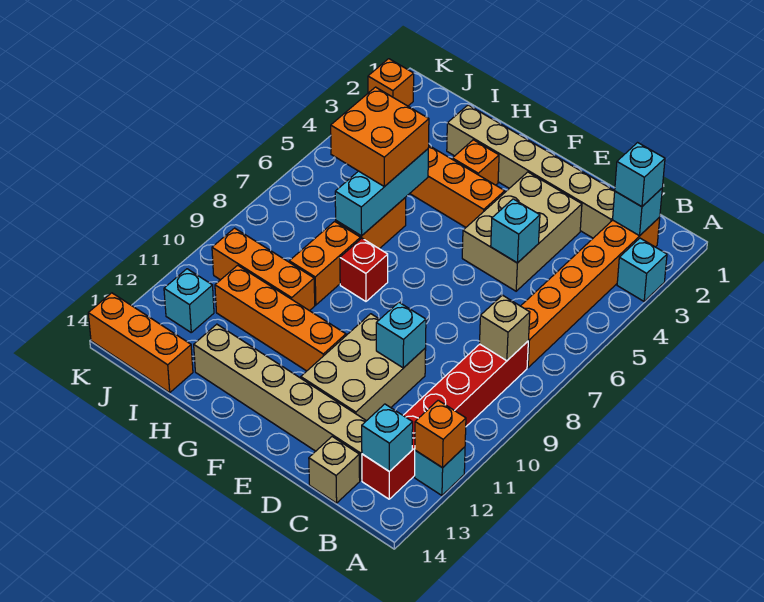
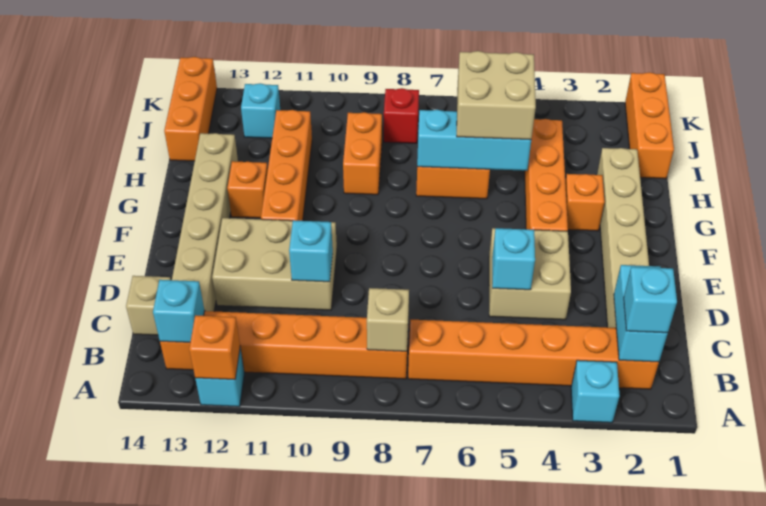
cyan brick B2 level 2 -> cyan brick B2:C2 level 2
red brick B8:B13 level 1 -> orange brick B8:B13 level 1
tan brick D3:E5 level 1 -> tan brick D4:E5 level 1
red brick G8 level 1 -> red brick J8 level 1
orange brick H5:I6 level 3 -> tan brick H5:I6 level 3
orange brick H8:H9 level 1 -> orange brick H9:I9 level 1
orange brick H10:J10 level 1 -> orange brick I1:K1 level 1
orange brick K2 level 1 -> orange brick G12 level 1

